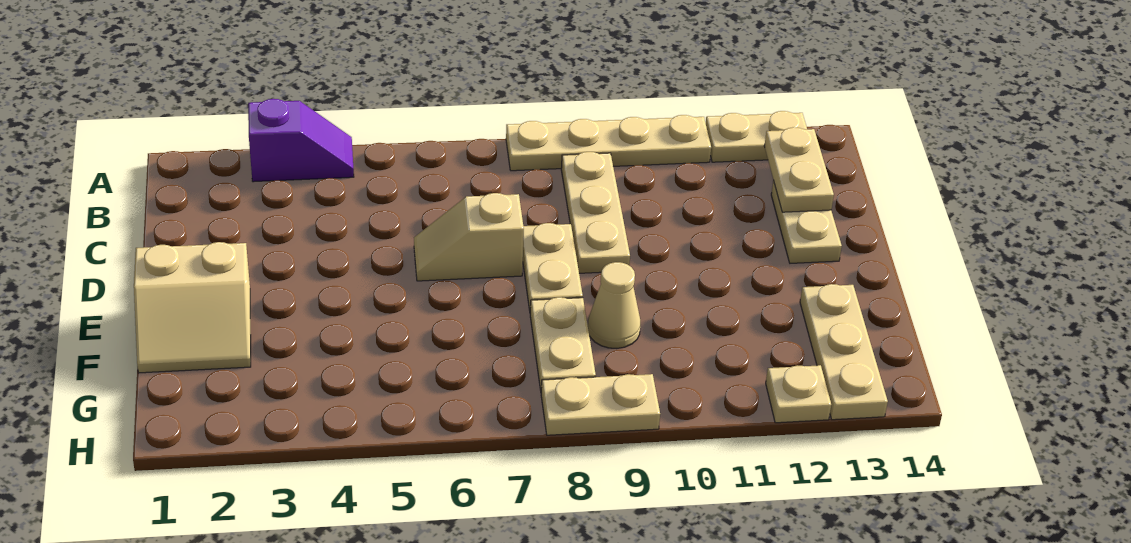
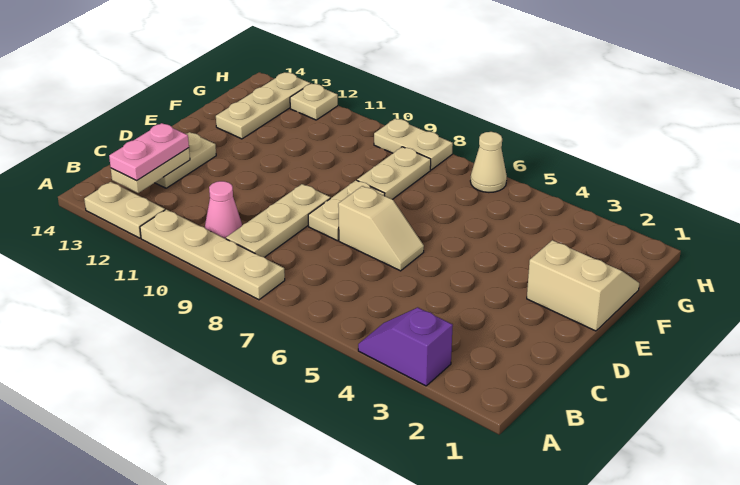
none -> pink cone B10 level 1
none -> pink plate B13:C13 level 3
tan cone F9 level 1 -> tan cone H6 level 1

